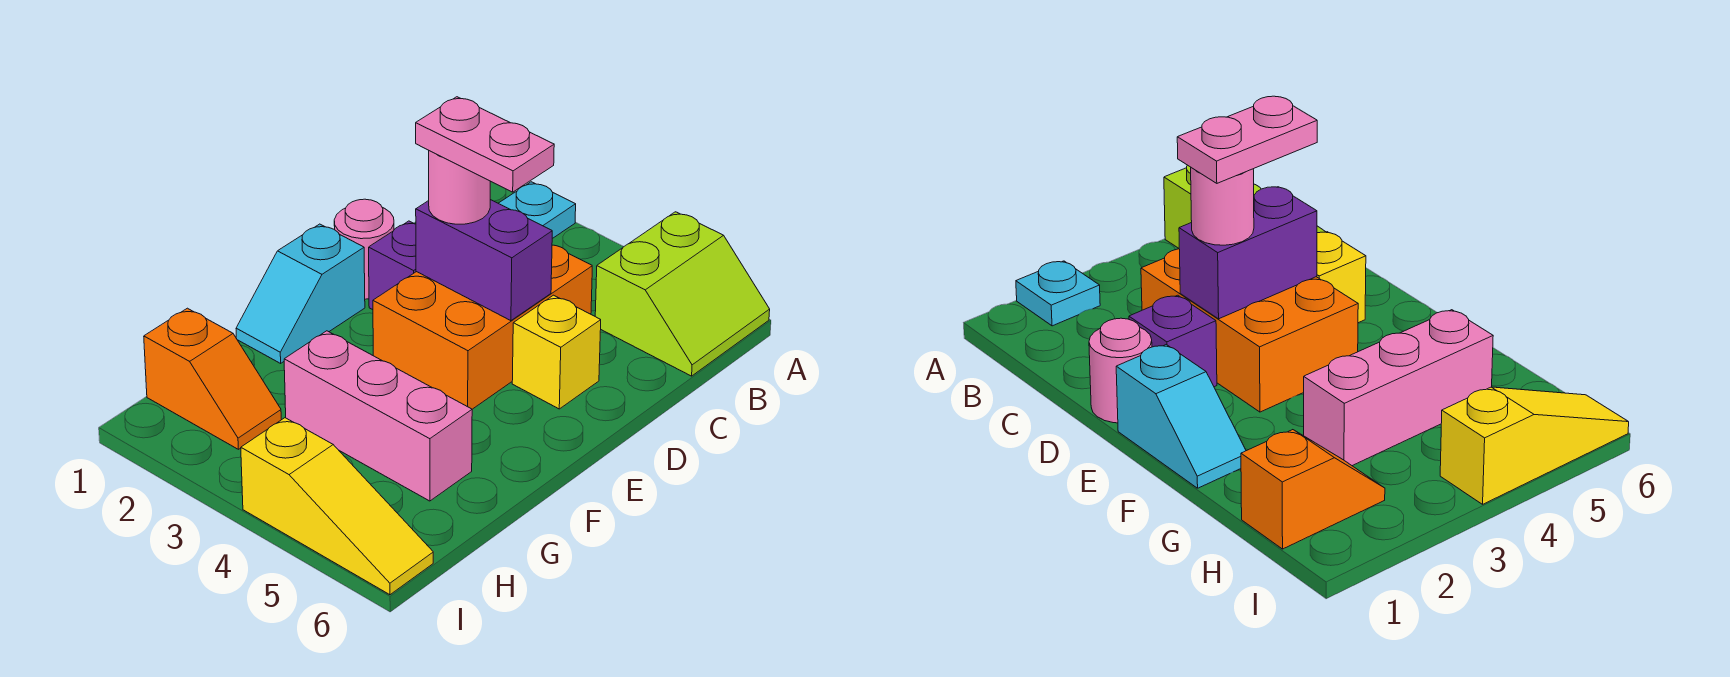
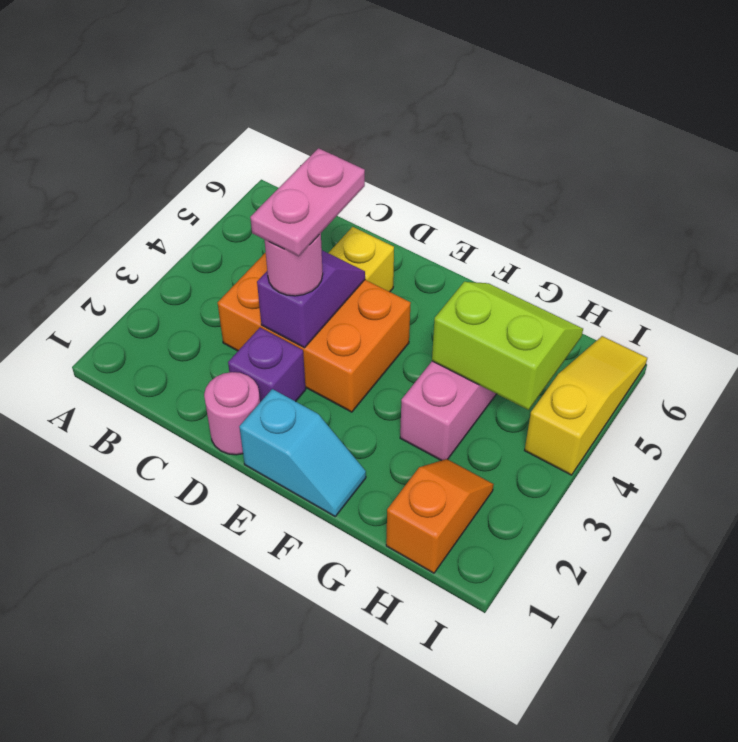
cyan plate A2 level 1 -> none
lime slope A5:B6 level 1 top 5 -> lime slope G4:H5 level 2 top 4
purple brick D3:D4 level 2 -> purple slope D3:D4 level 2 top 3

